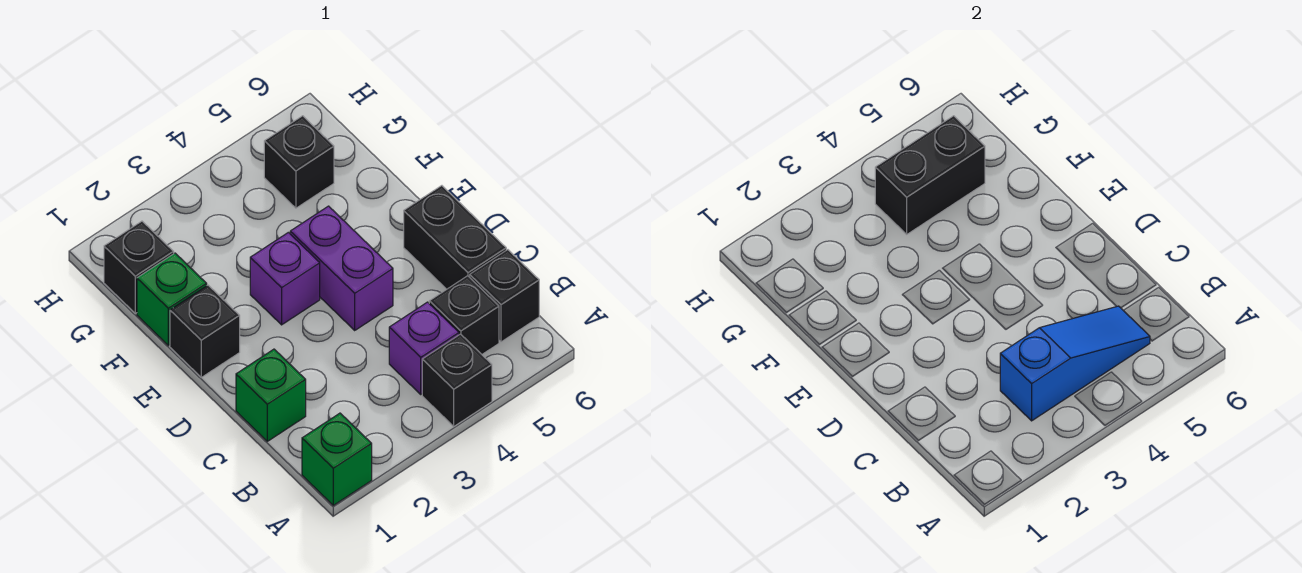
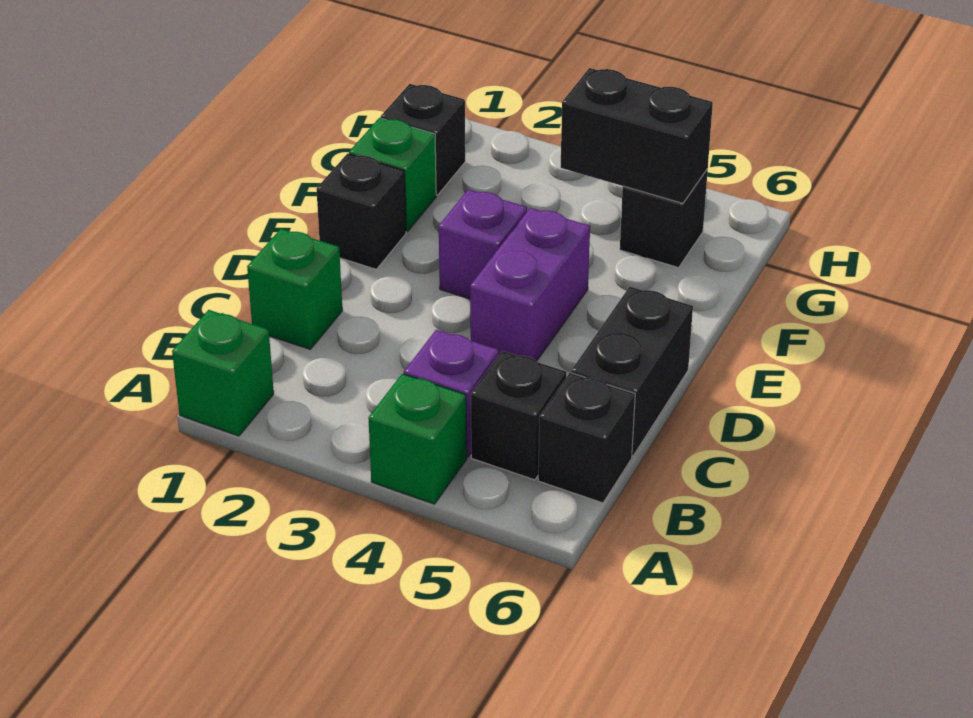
black brick A4 level 1 -> green brick A4 level 1
blue slope B3:B5 level 2 top 3 -> none

